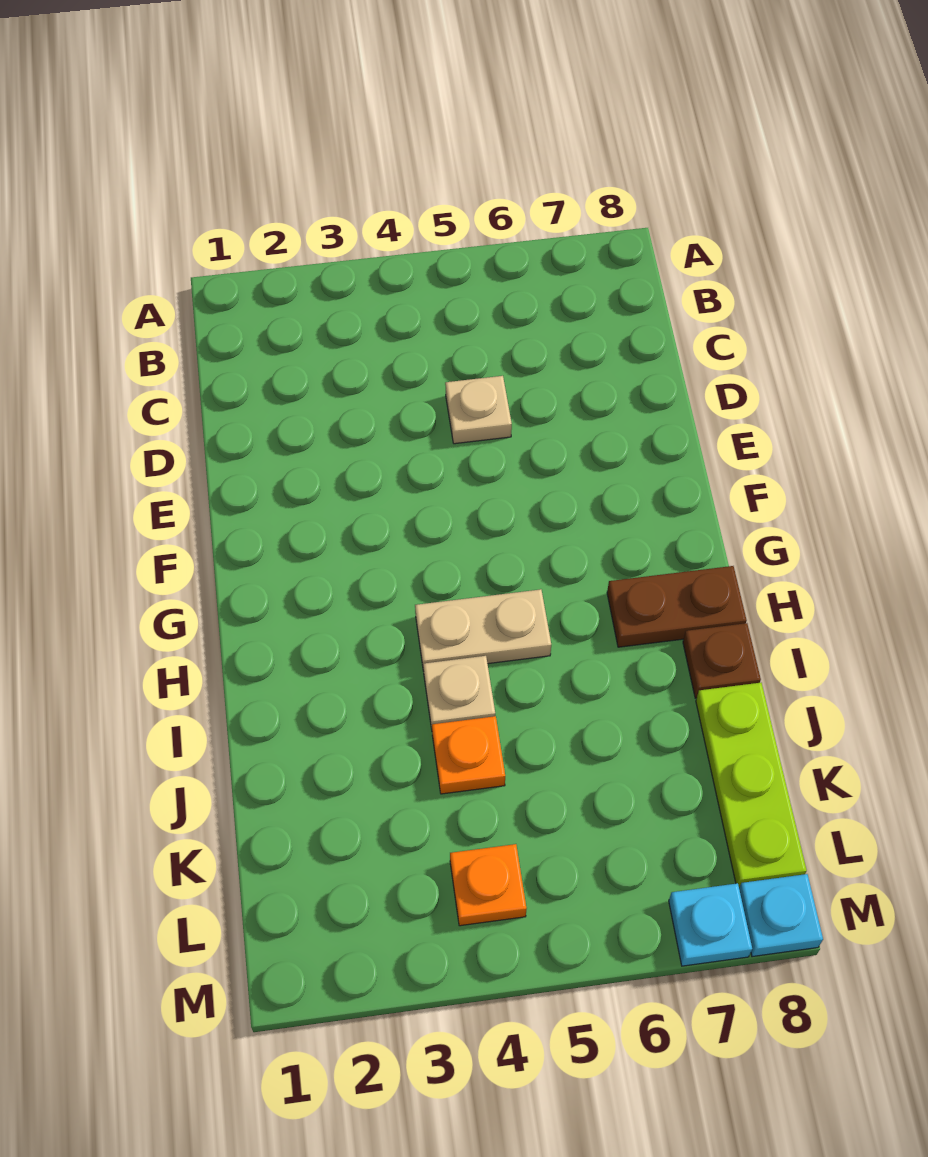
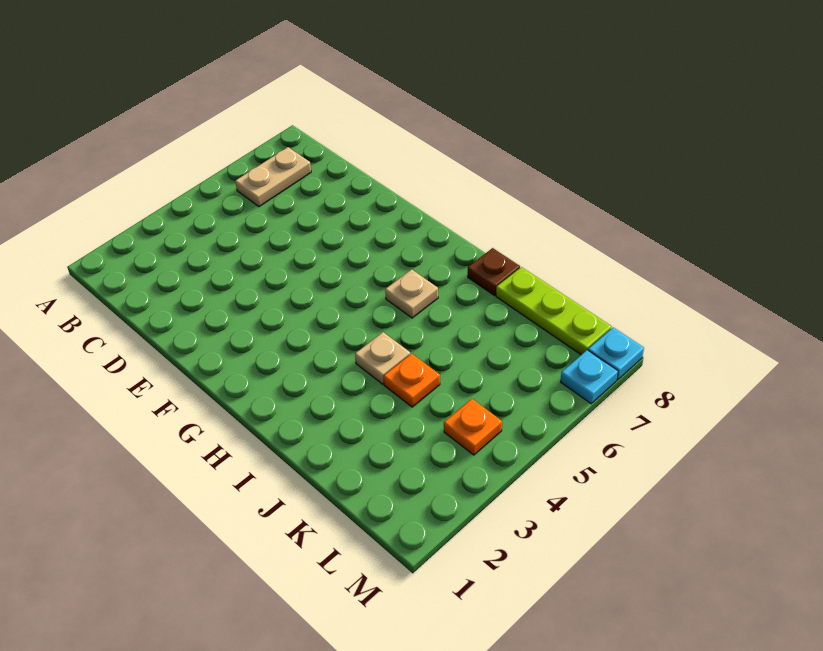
tan plate D5 level 1 -> tan plate H6 level 1
tan plate H4:H5 level 1 -> tan plate B6:B7 level 1
brown plate H7:H8 level 1 -> none

